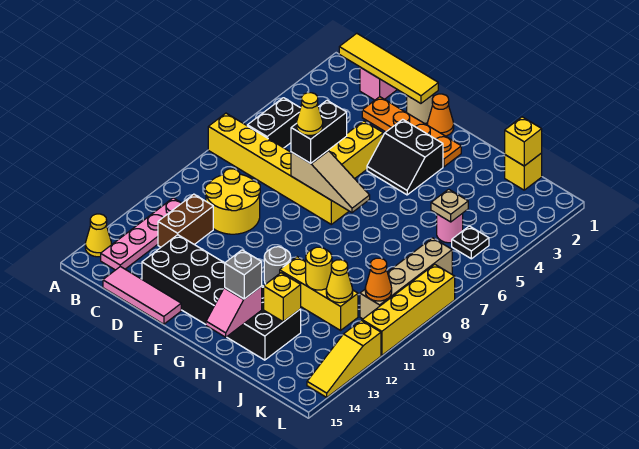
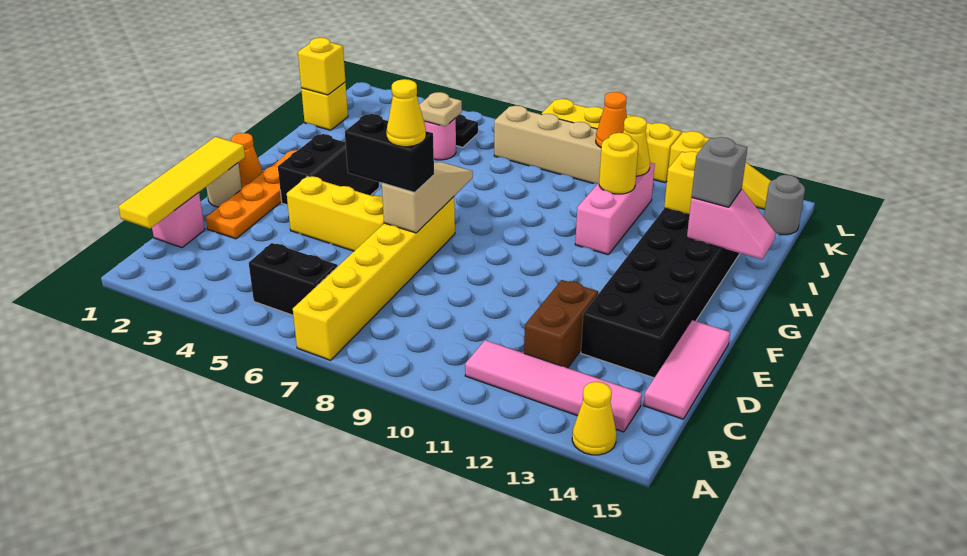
pink plate B11:B14 level 1 -> pink tile B11:B14 level 1
yellow round brick C9:D10 level 1 -> none
brown brick C11:C12 level 1 -> brown brick C12:D12 level 1
grey round brick G11 level 1 -> grey round brick K15 level 1
yellow brick H11:J11 level 1 -> pink brick H11:J11 level 1

